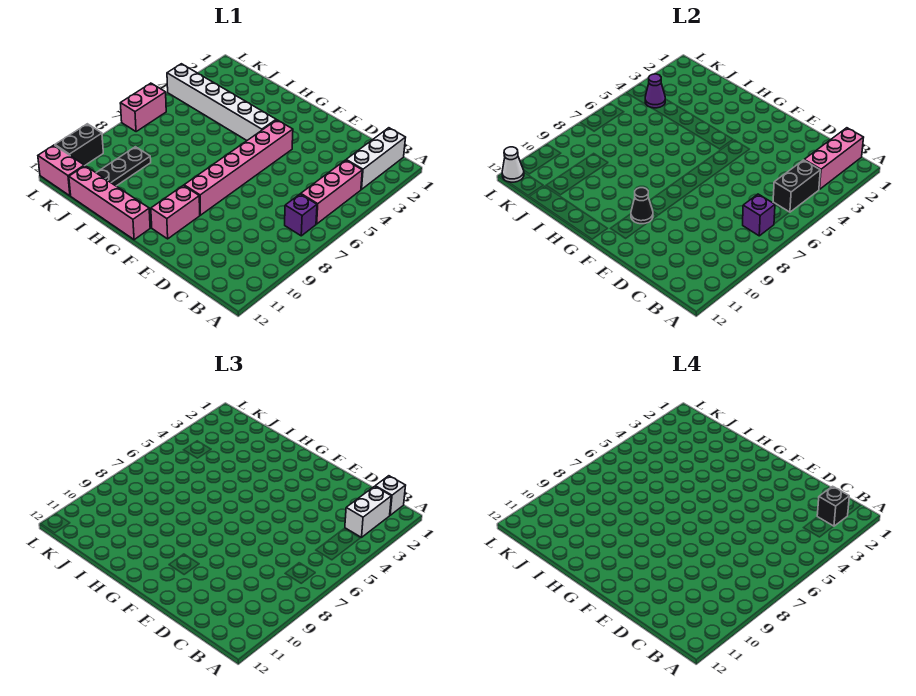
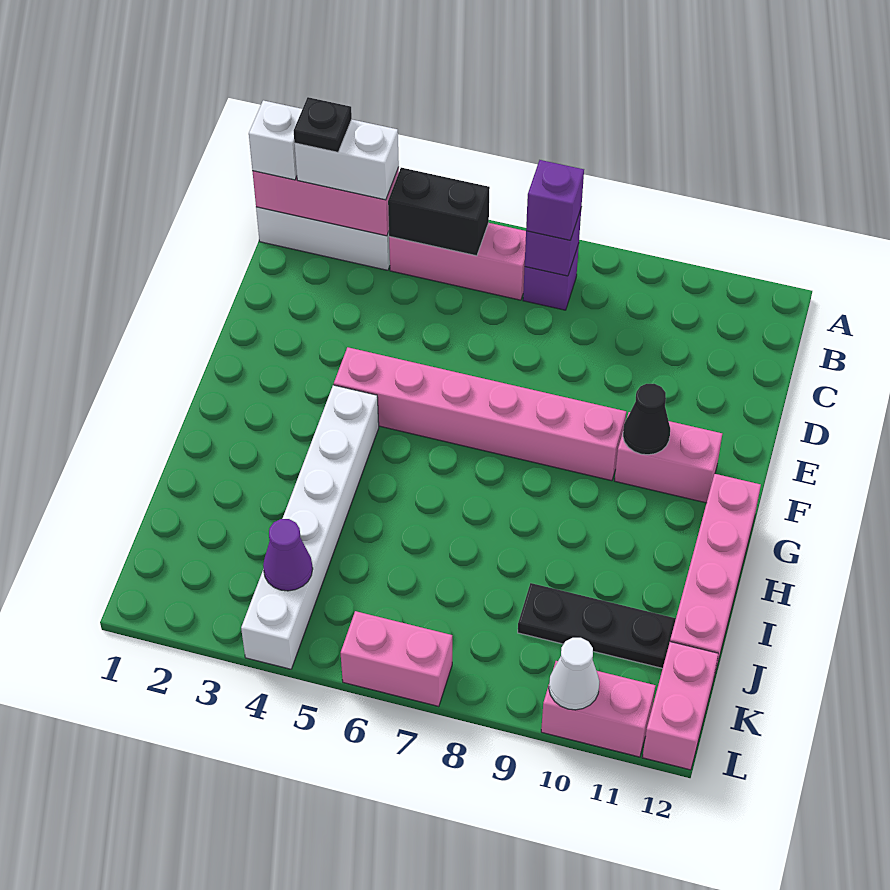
black brick B2 level 4 -> black plate B2 level 4
none -> purple brick B7 level 3
black brick L10:L11 level 1 -> pink brick L10:L11 level 1
white cone L12 level 2 -> white cone L10 level 2

